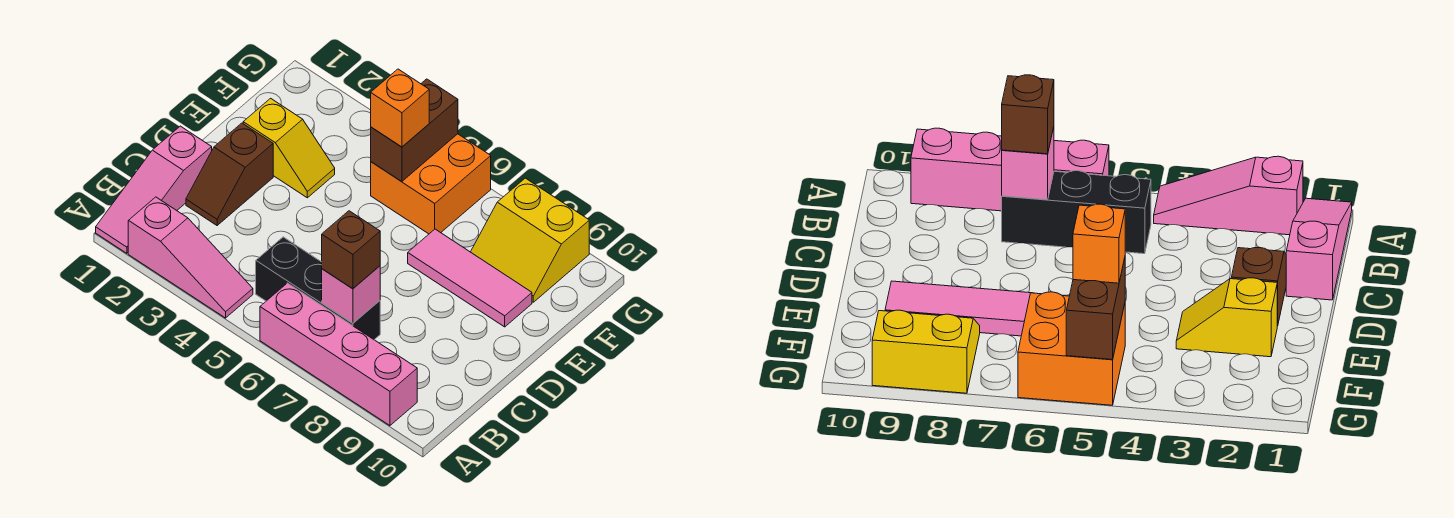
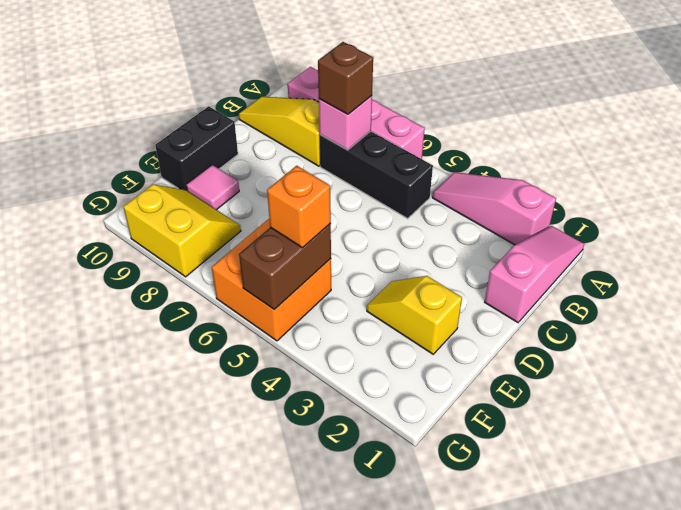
none -> yellow slope B8:B10 level 1 top 8
brown slope C2:D2 level 1 top D -> none
none -> black brick D10:E10 level 1
pink tile E7:E9 level 1 -> pink tile E9 level 1

